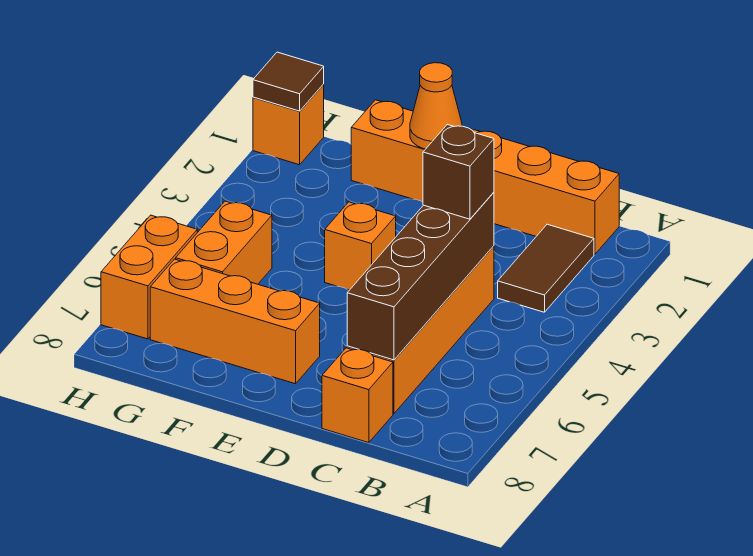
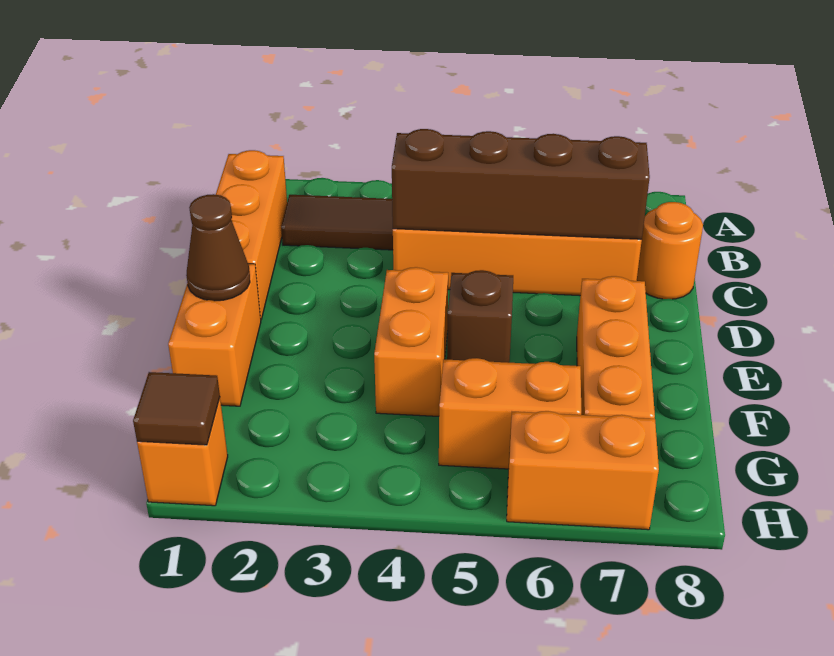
brown brick C4 level 3 -> brown brick E5 level 1
orange brick C8 level 1 -> orange round brick C8 level 1
orange cone E1 level 2 -> brown cone E1 level 2
orange brick E4 level 1 -> orange brick E4:F4 level 1

